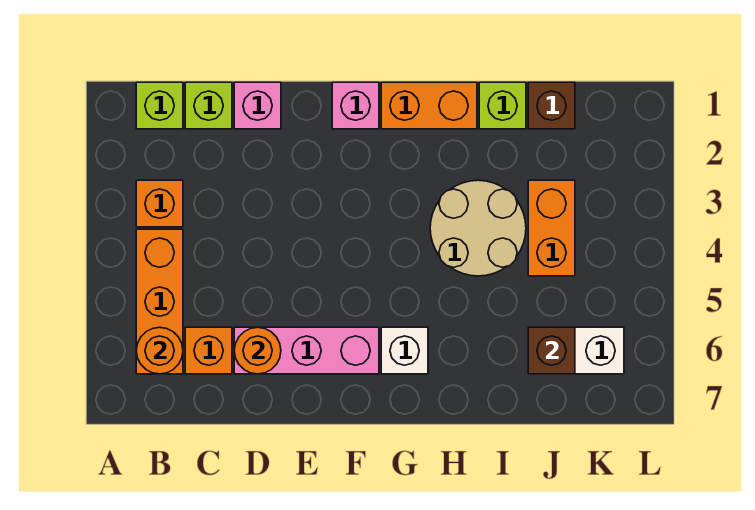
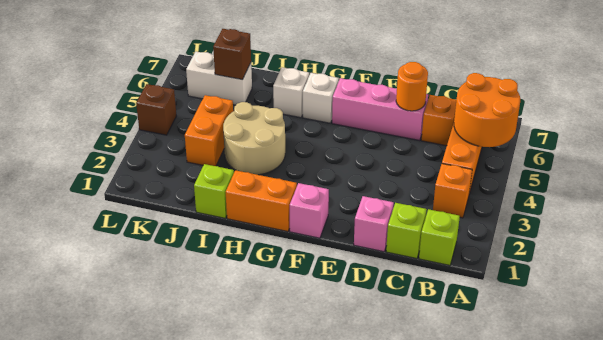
orange round brick B6 level 2 -> orange round brick A5:B6 level 2
none -> white brick H6 level 1
brown brick J1 level 1 -> brown brick L4 level 1

